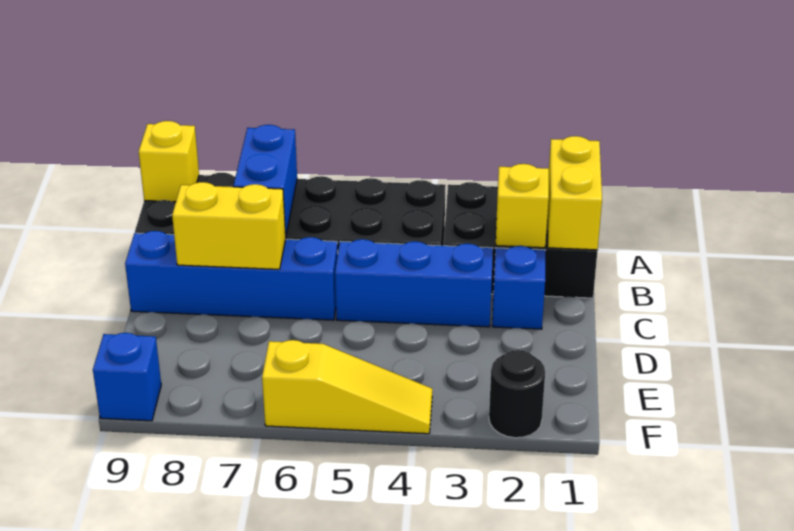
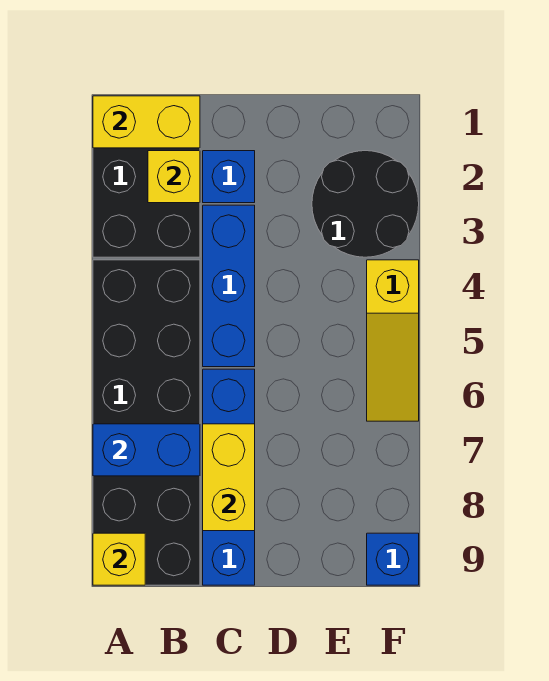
black round brick F2 level 1 -> black round brick E2:F3 level 1
yellow slope F4:F6 level 1 top 6 -> yellow slope F4:F6 level 1 top 4

